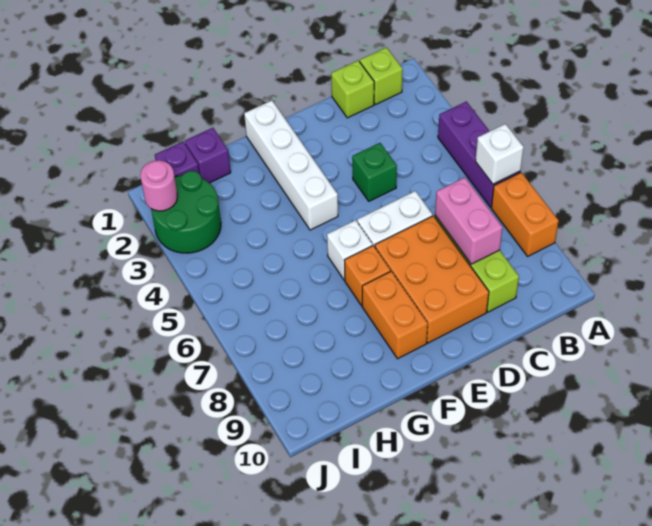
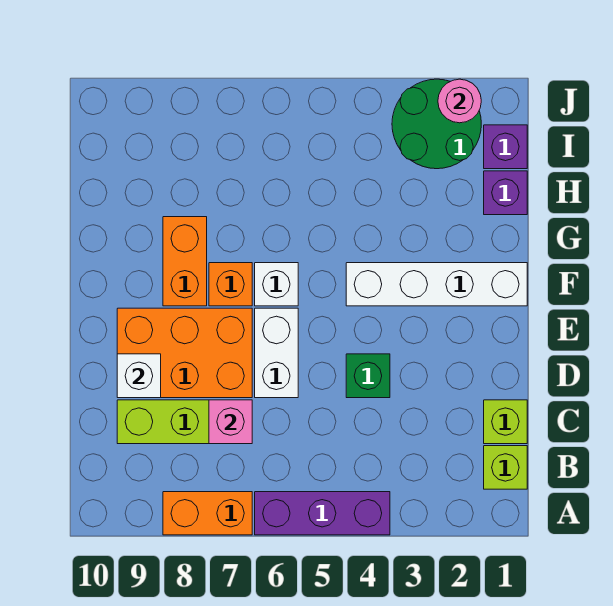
white brick A6 level 2 -> white brick D9 level 2
pink brick C7:C8 level 2 -> pink brick C7 level 2
orange brick F8:F9 level 1 -> orange brick F8:G8 level 1

